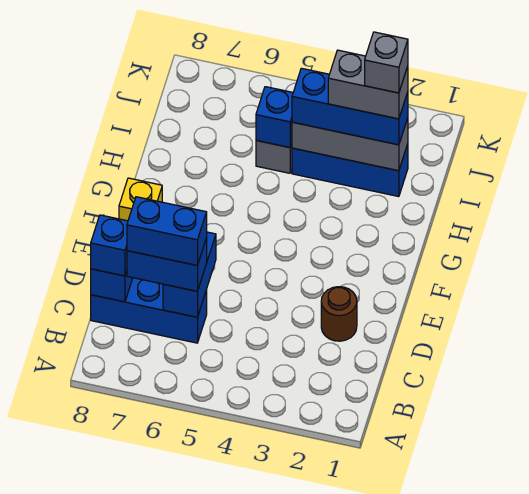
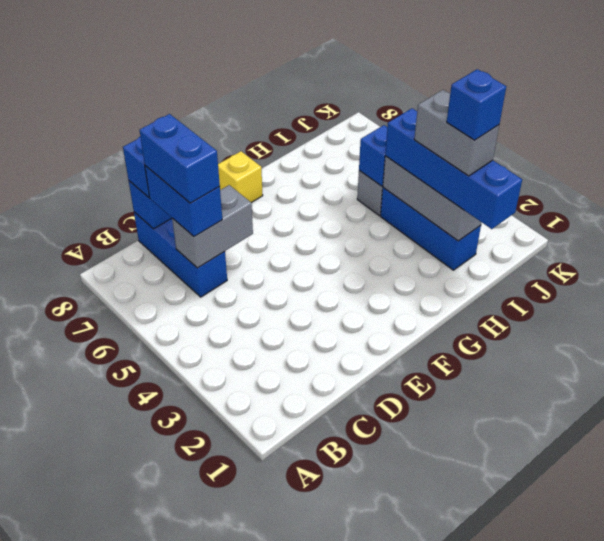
blue brick C6:D6 level 2 -> grey brick C6:D6 level 2
brown round brick D2 level 1 -> none
blue brick I2:I4 level 3 -> blue brick I1:I4 level 3
grey brick I2 level 5 -> blue brick I2 level 5

